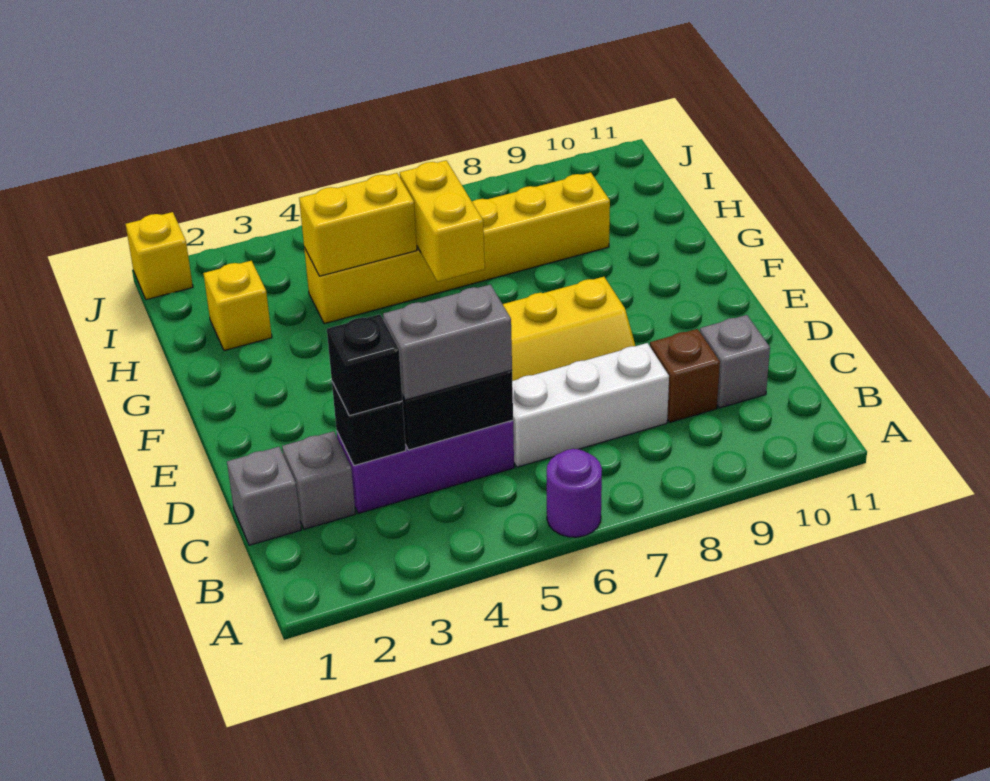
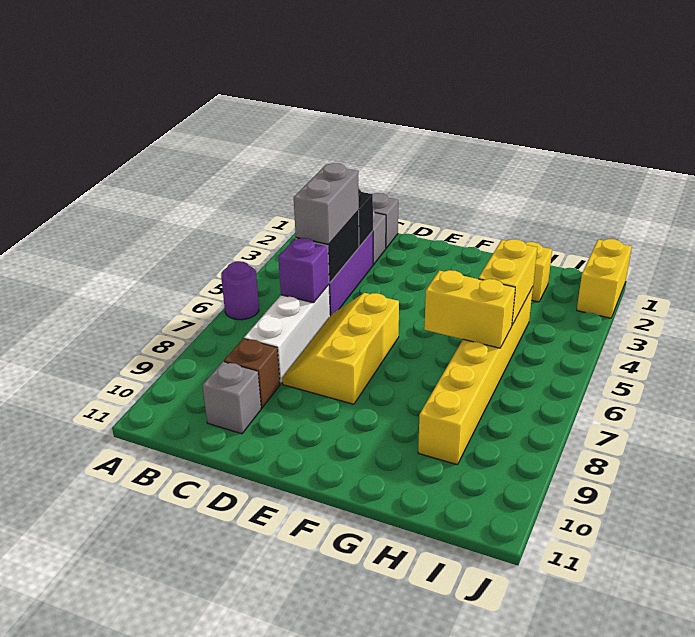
black brick C3 level 3 -> none
none -> purple brick C6 level 2
yellow brick J1 level 1 -> yellow brick J1:J2 level 1

